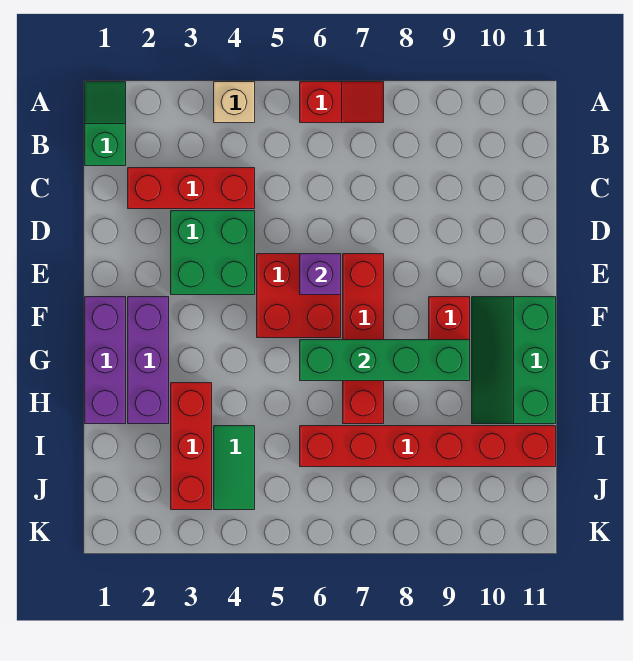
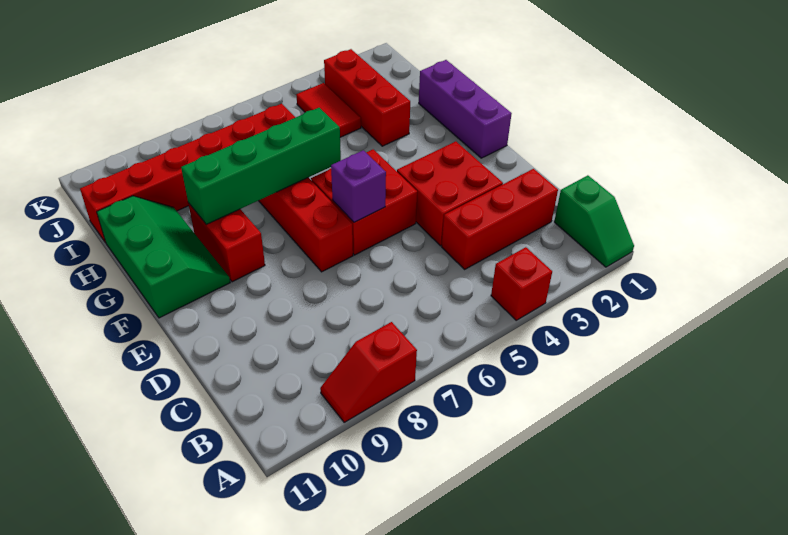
tan brick A4 level 1 -> red brick A4 level 1
red slope A6:A7 level 1 top 6 -> red slope A8:A9 level 1 top 8
green brick D3:E4 level 1 -> red brick D3:E4 level 1
purple brick F2:H2 level 1 -> none
green tile I4:J4 level 1 -> red tile I4:J4 level 1

